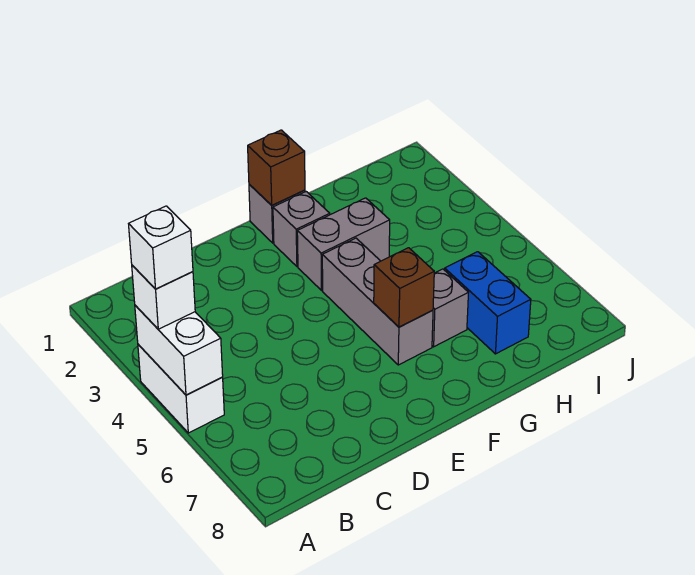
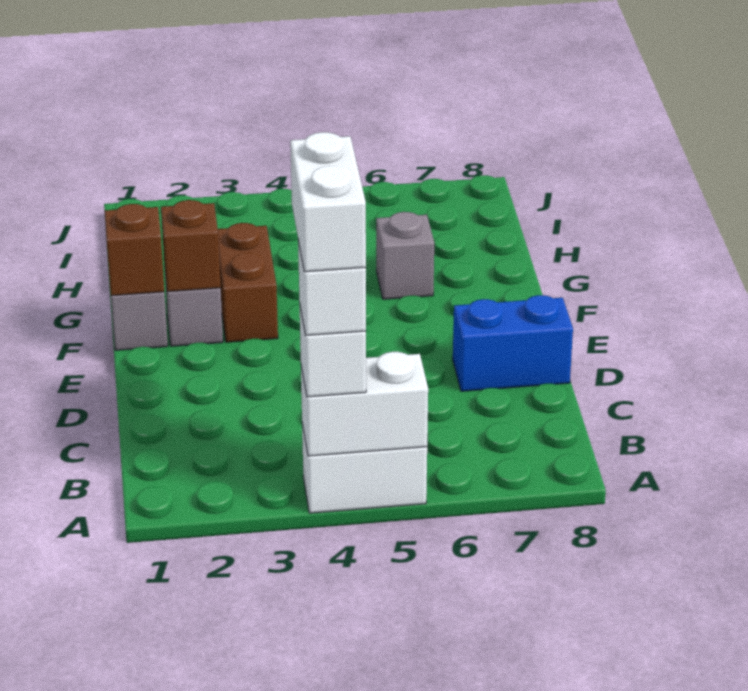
none -> white brick A4:B4 level 5
grey brick F3:G3 level 1 -> brown brick F3:G3 level 1
grey brick F4:F6 level 1 -> none
brown brick F6 level 2 -> brown brick F2 level 2
blue brick H6:H7 level 1 -> blue brick D7:D8 level 1

